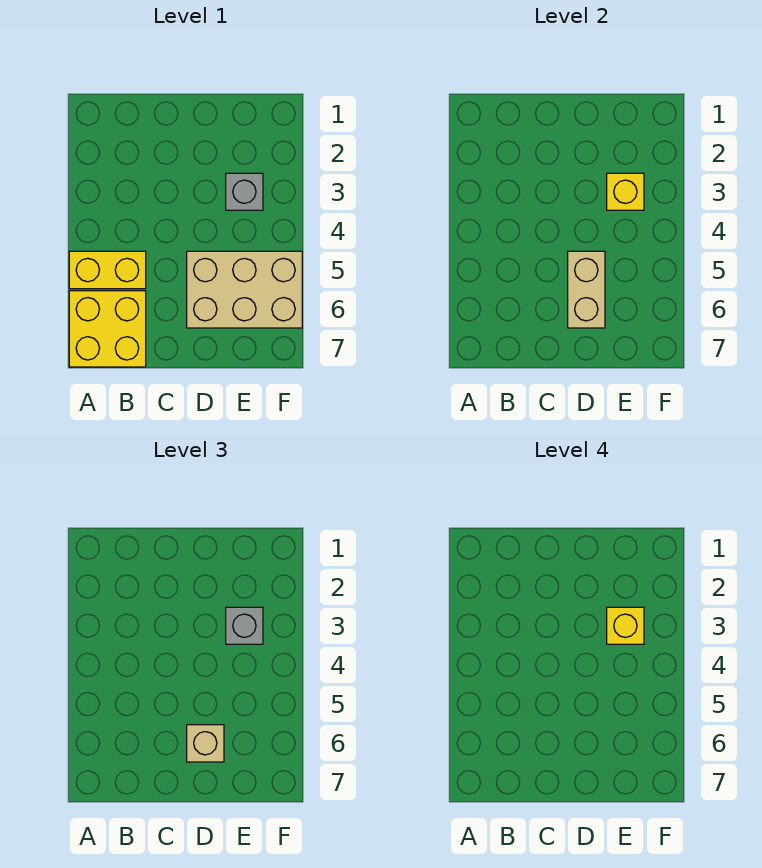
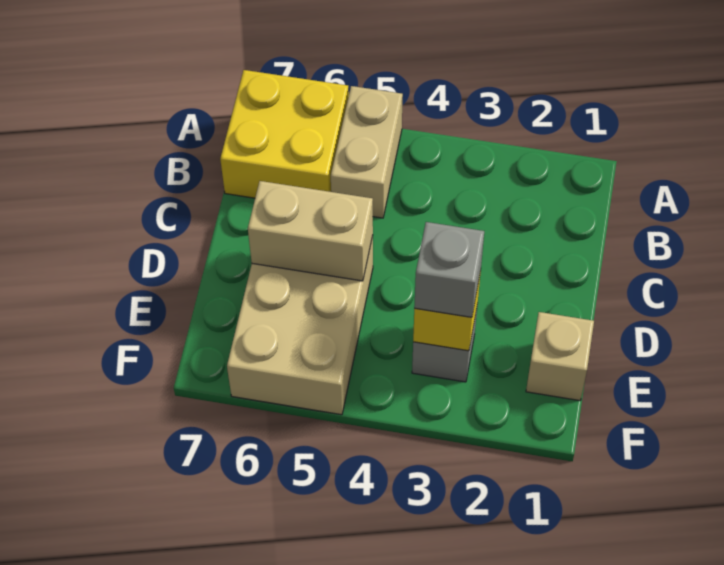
yellow brick A5:B5 level 1 -> tan brick A5:B5 level 1
tan brick D6 level 3 -> tan brick E1 level 1
yellow brick E3 level 4 -> none

